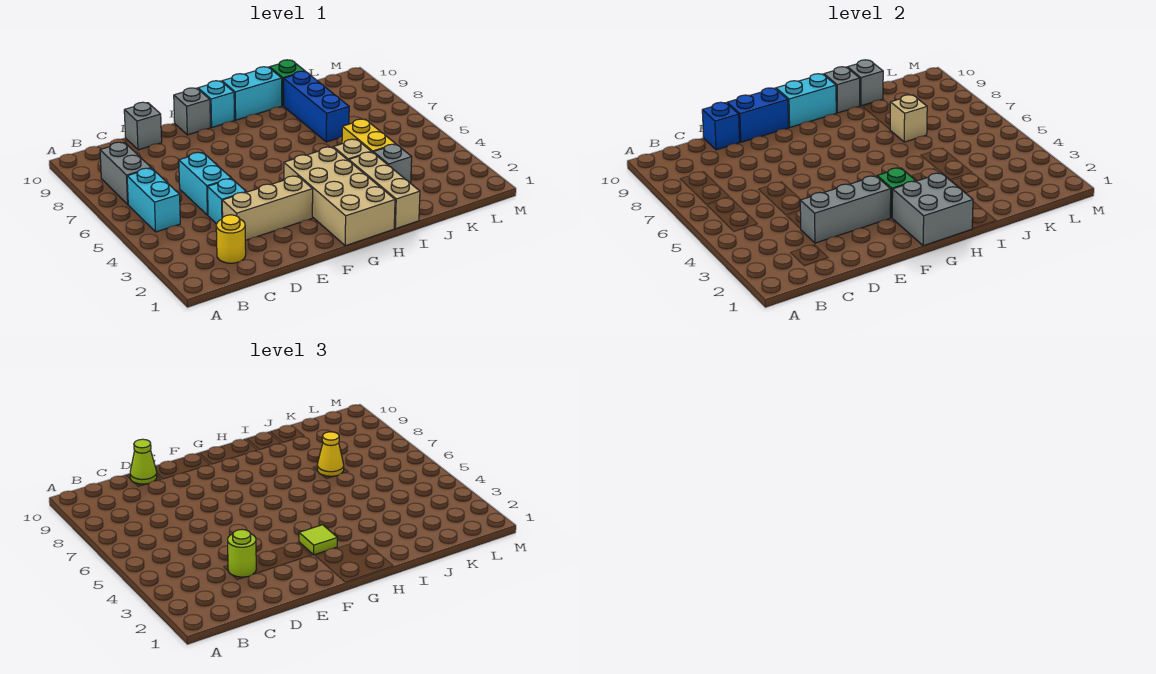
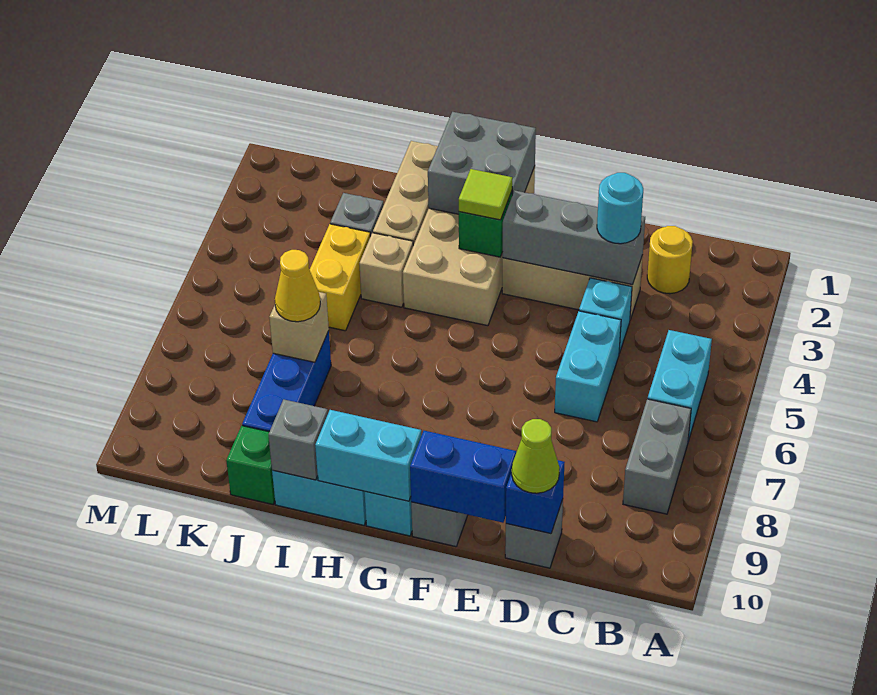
lime round brick D3 level 3 -> cyan round brick D3 level 3
grey brick J10 level 2 -> none

